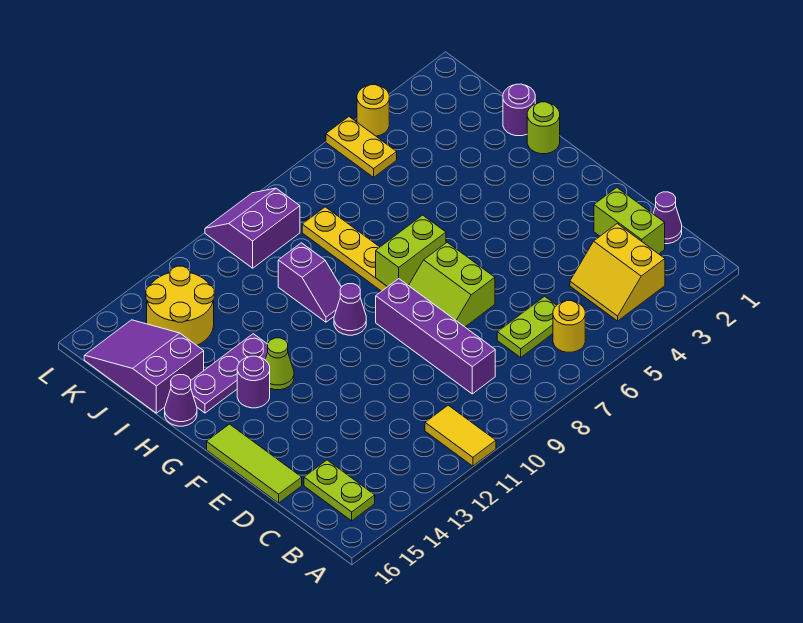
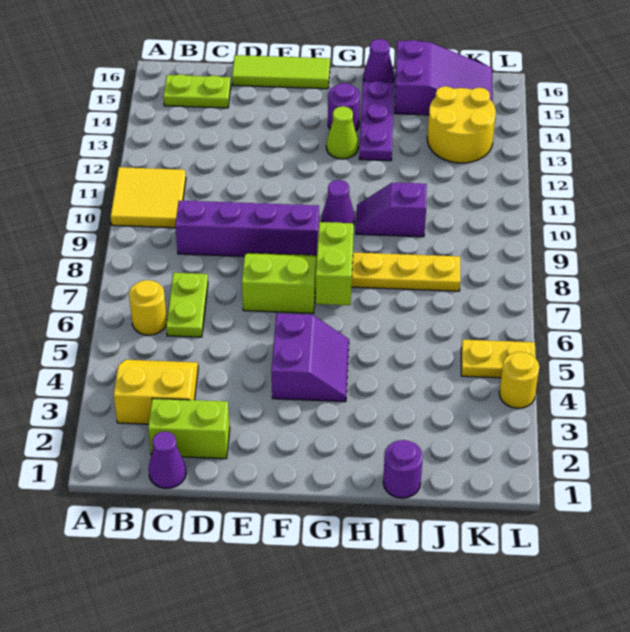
yellow tile A11:B11 level 1 -> yellow tile A10:B11 level 1
lime round brick H1 level 1 -> none
purple slope K9:L10 level 1 top K -> purple slope F4:G5 level 1 top F

